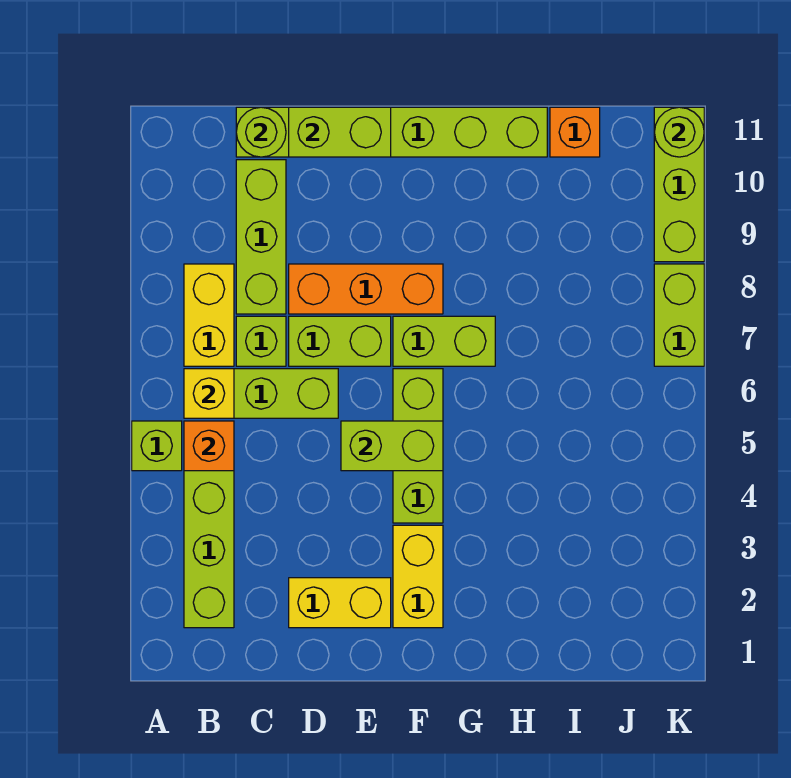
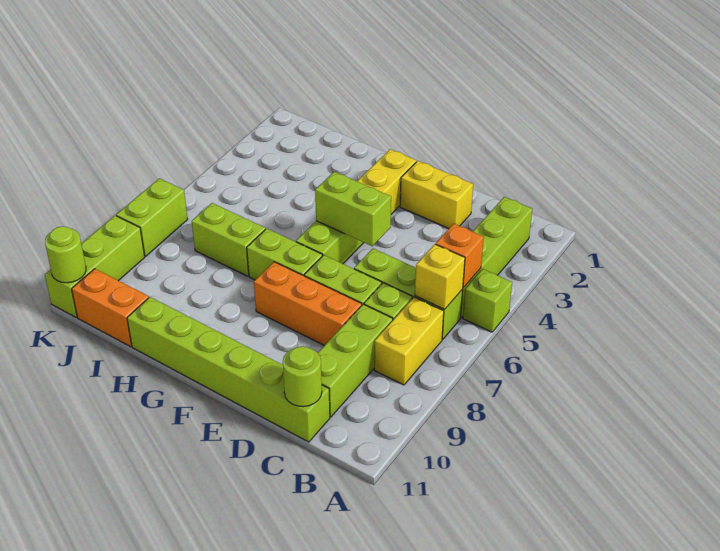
lime brick D11:E11 level 2 -> lime brick H7:I7 level 1
orange brick I11 level 1 -> orange brick I11:J11 level 1

